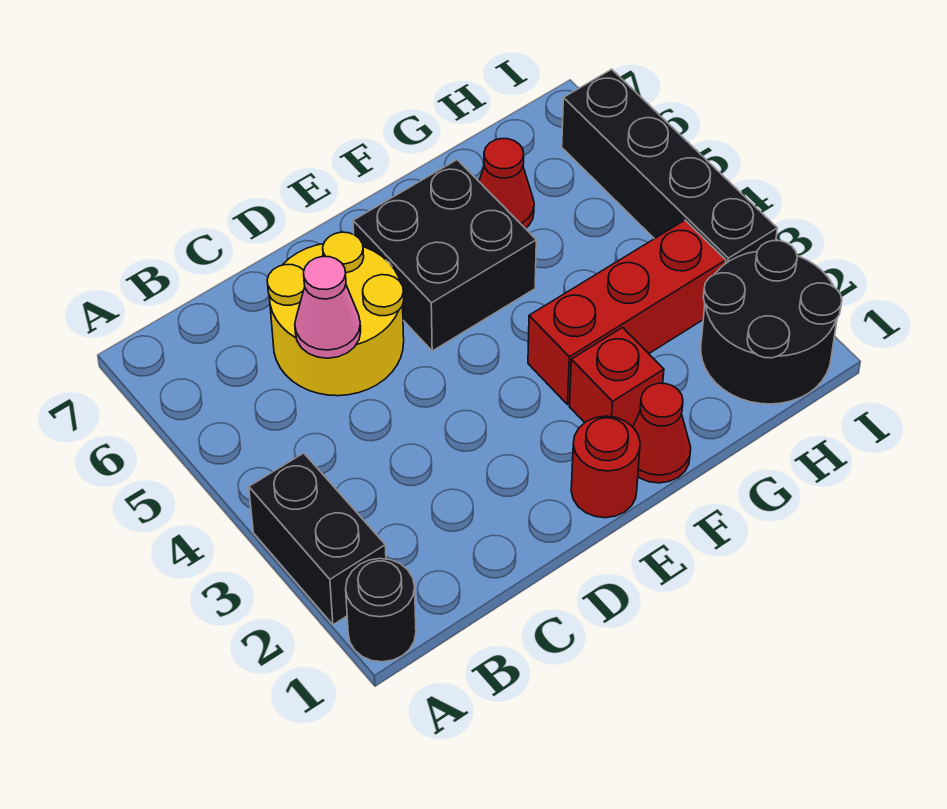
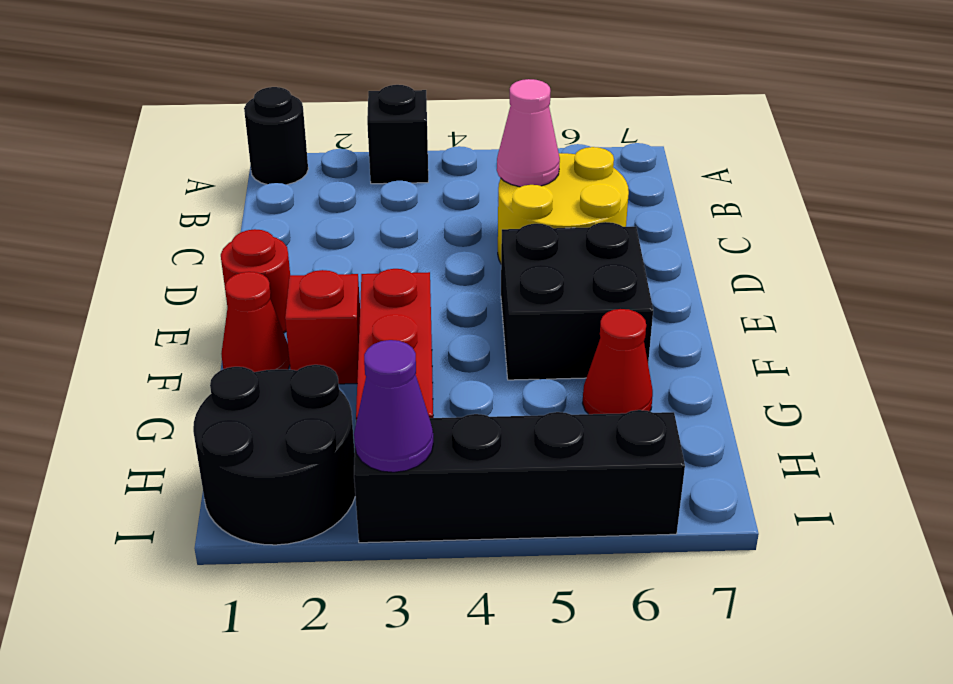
black brick A2:A3 level 1 -> black brick A3 level 1
none -> purple cone I3 level 2

